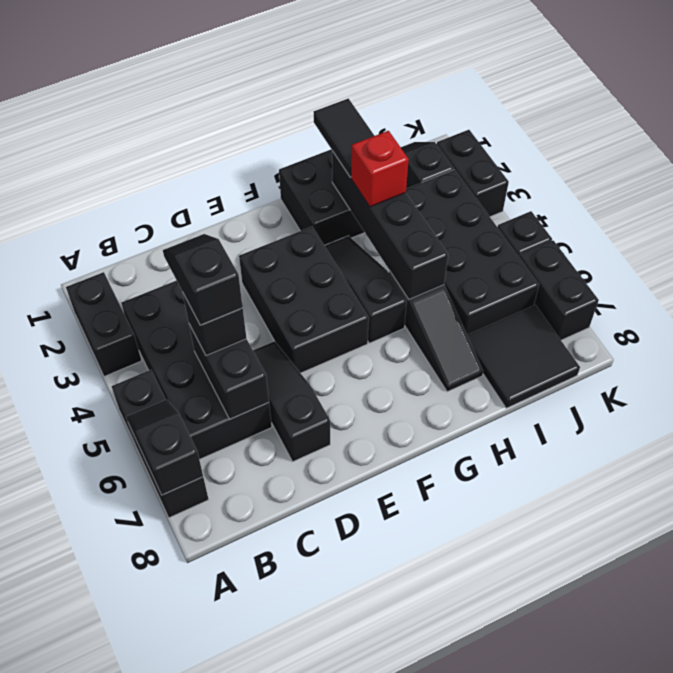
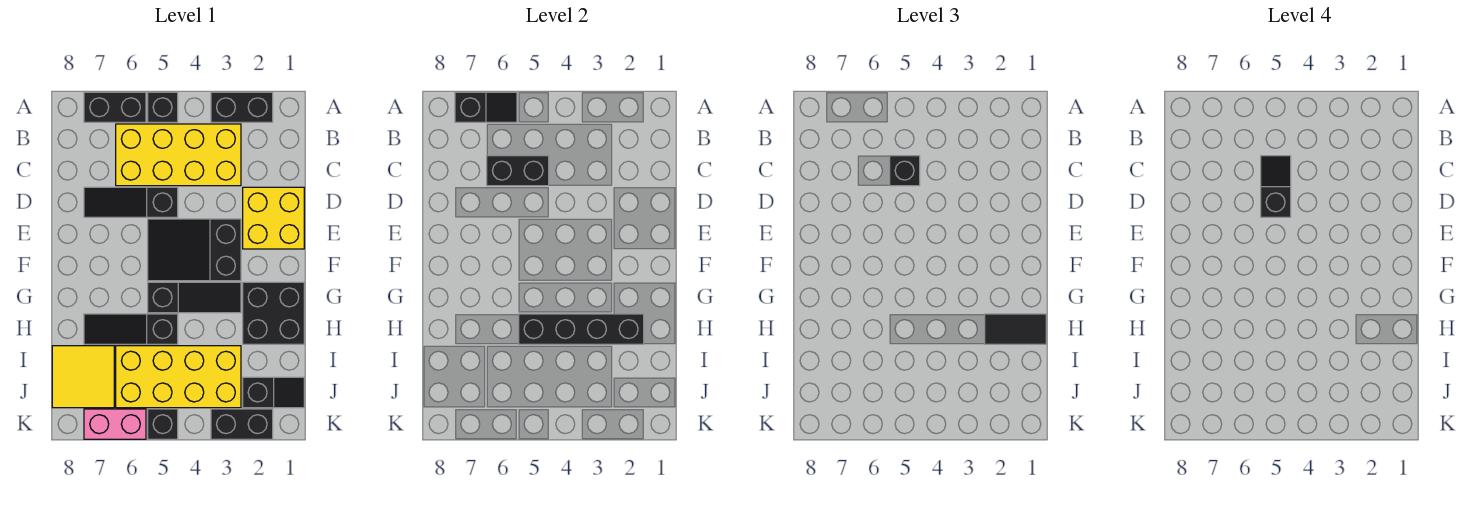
black brick B3:C6 level 1 -> yellow brick B3:C6 level 1
black slope C4:C5 level 4 top 5 -> black slope C5:D5 level 4 top D
none -> yellow brick D1:E2 level 1
black slope D5:D7 level 1 top 7 -> black slope D5:D7 level 1 top 5
black brick E3:F5 level 1 -> black slope E3:F5 level 1 top 3
red brick H3 level 3 -> none
black brick I3:J6 level 1 -> yellow brick I3:J6 level 1
black tile I7:J8 level 1 -> yellow tile I7:J8 level 1
black brick K6:K7 level 1 -> pink brick K6:K7 level 1

